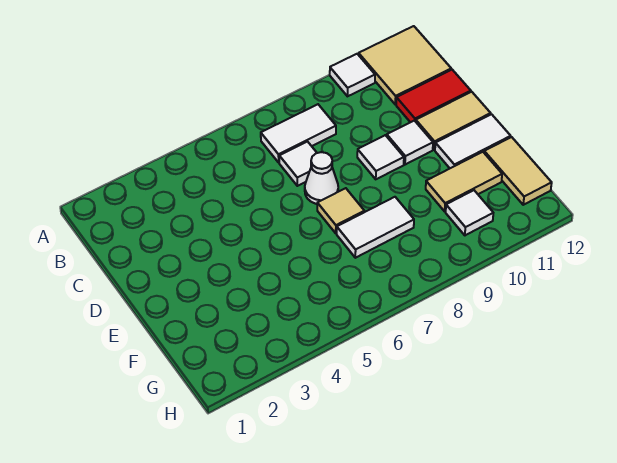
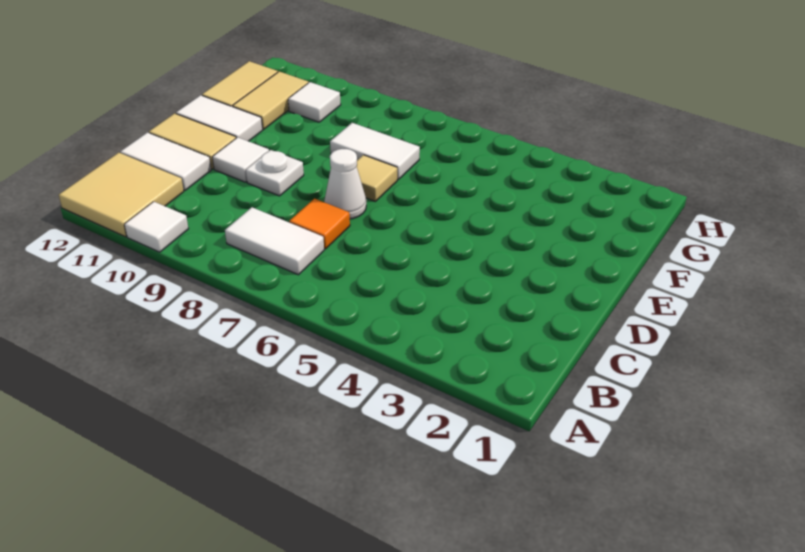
white tile C7 level 1 -> orange tile C7 level 1
red tile C11:C12 level 1 -> white tile C11:C12 level 1
white tile D9 level 1 -> white plate D9 level 1
tan tile F10:F11 level 1 -> tan tile F11:G11 level 1

